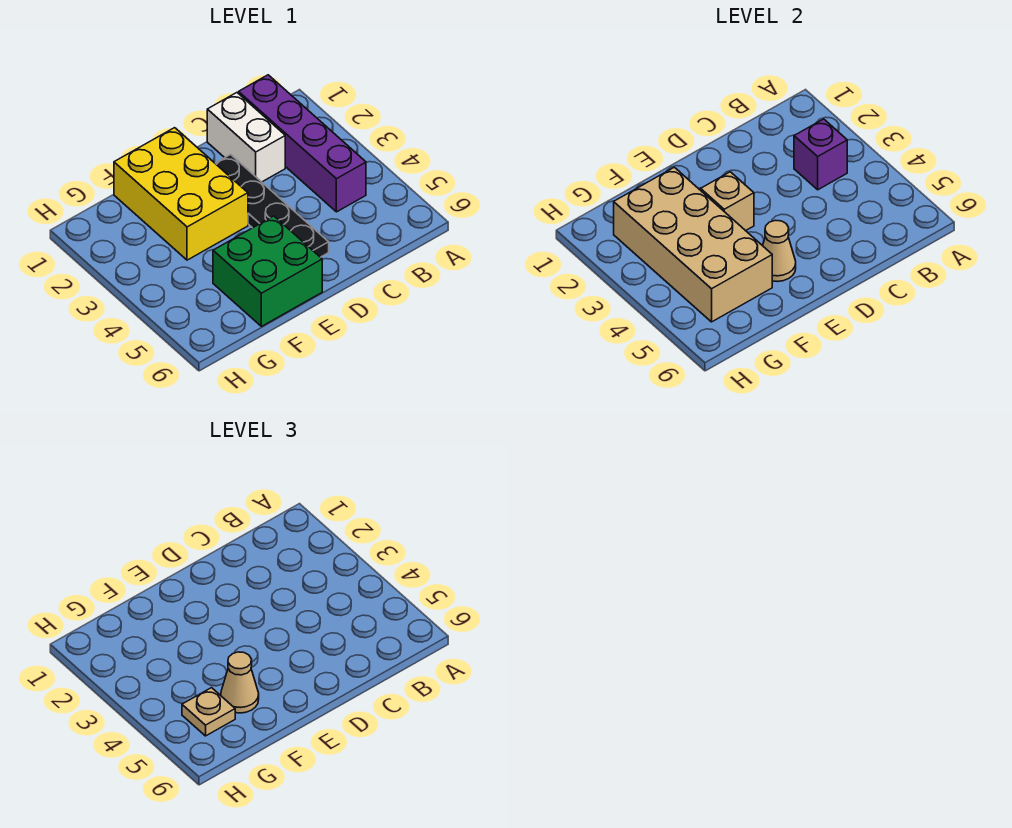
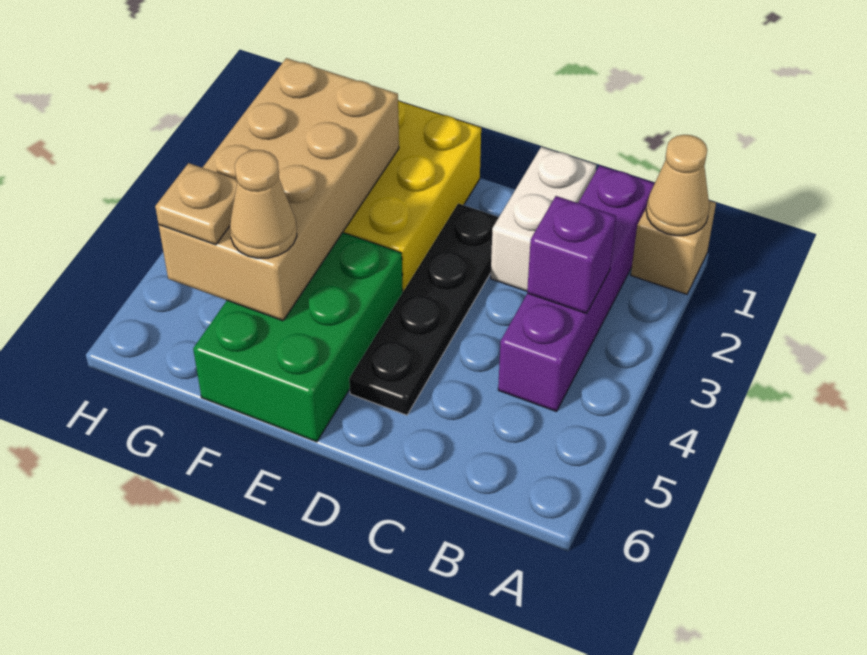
tan brick E3 level 2 -> tan brick A1 level 1
green brick E5:F6 level 1 -> green brick E4:F6 level 1
tan cone E5 level 2 -> tan cone A1 level 2

